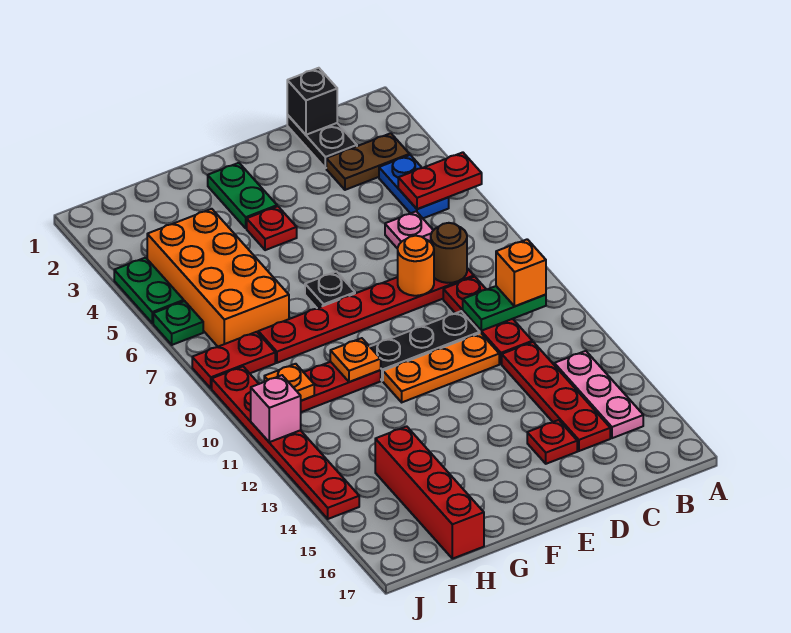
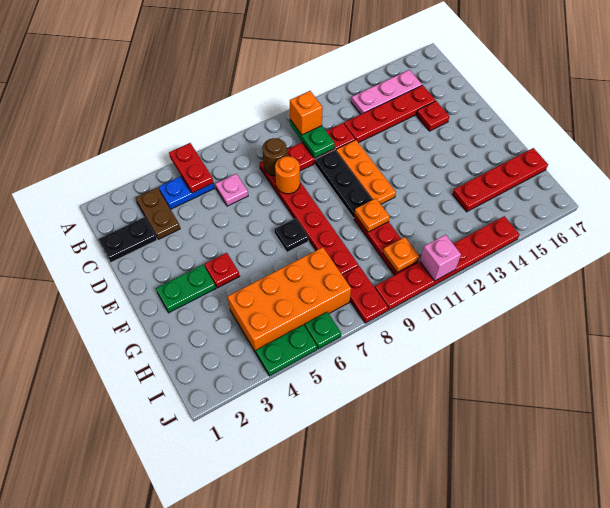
black brick C1 level 2 -> none
red brick H14:H17 level 1 -> red plate H14:H17 level 1

